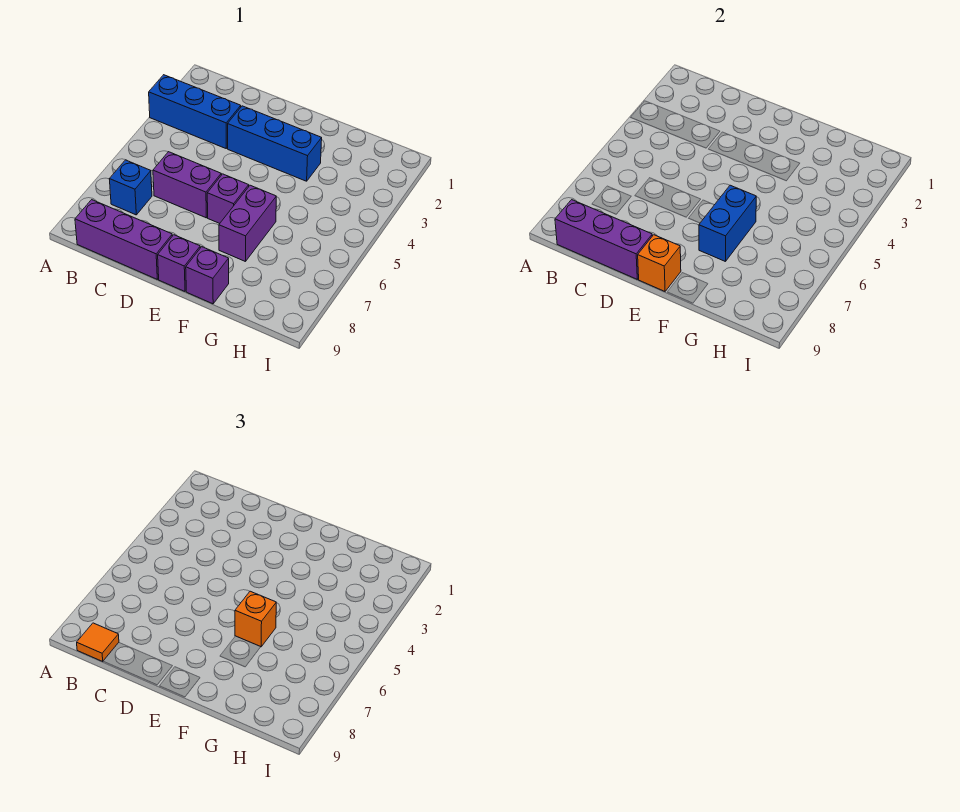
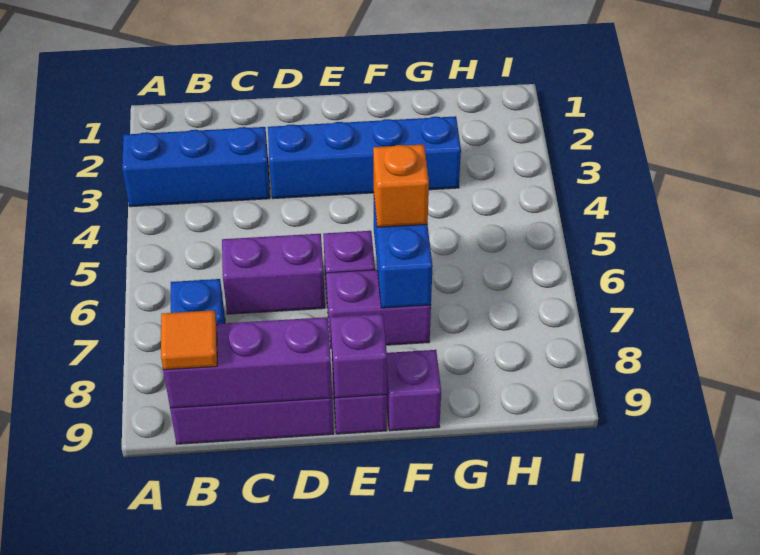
blue brick D3:F3 level 1 -> blue brick D3:G3 level 1
orange brick E9 level 2 -> purple brick E9 level 2
purple brick F6:F7 level 1 -> purple brick E7:F7 level 1

